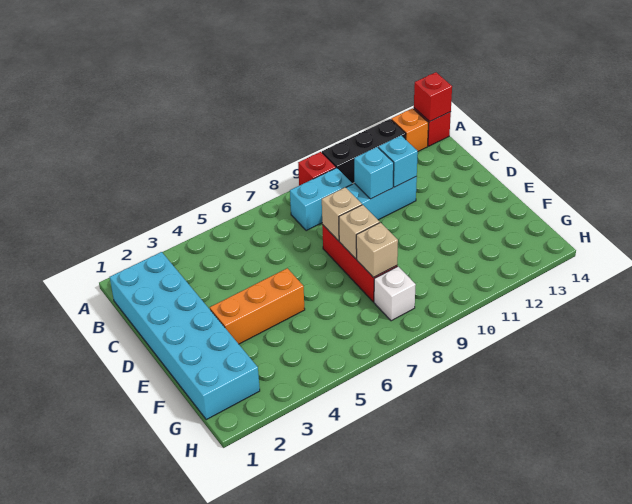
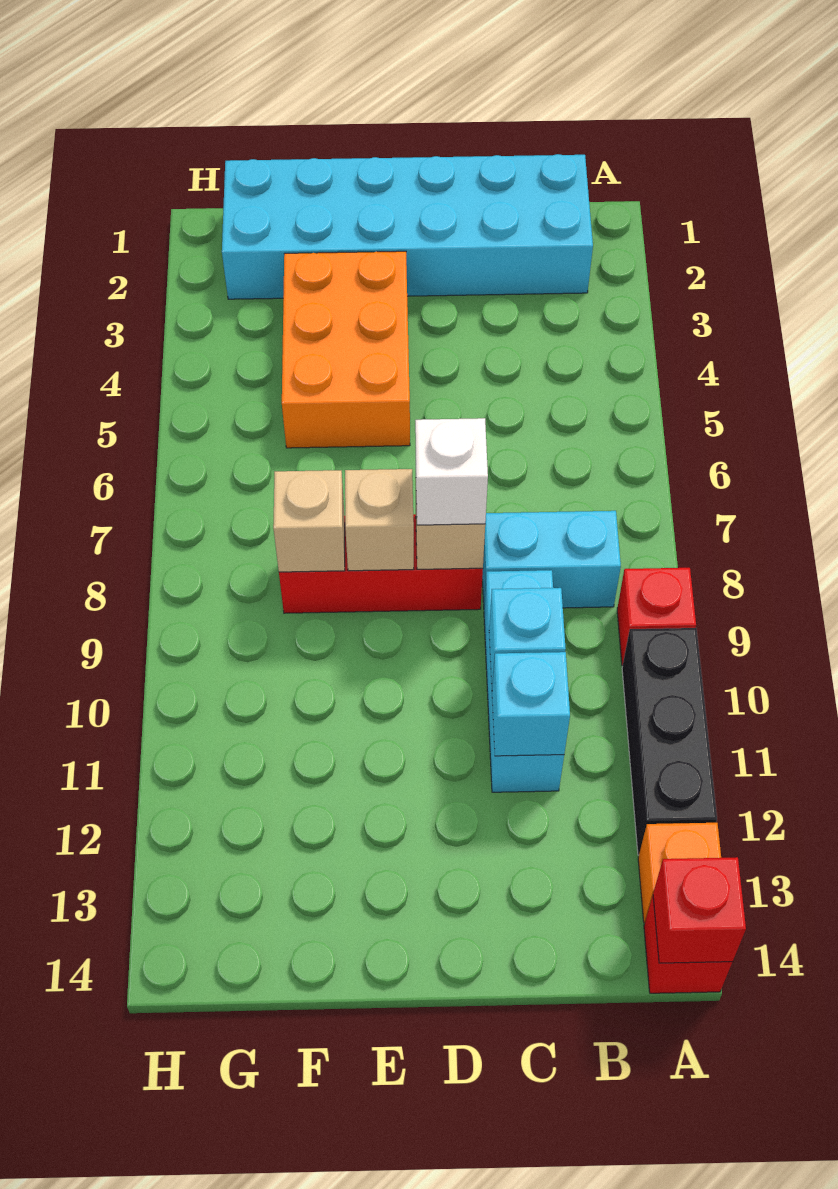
cyan brick B8:B9 level 1 -> cyan brick B8:C8 level 1
orange brick E3:E5 level 1 -> orange brick E3:F5 level 1
white brick G8 level 1 -> white brick D8 level 3

